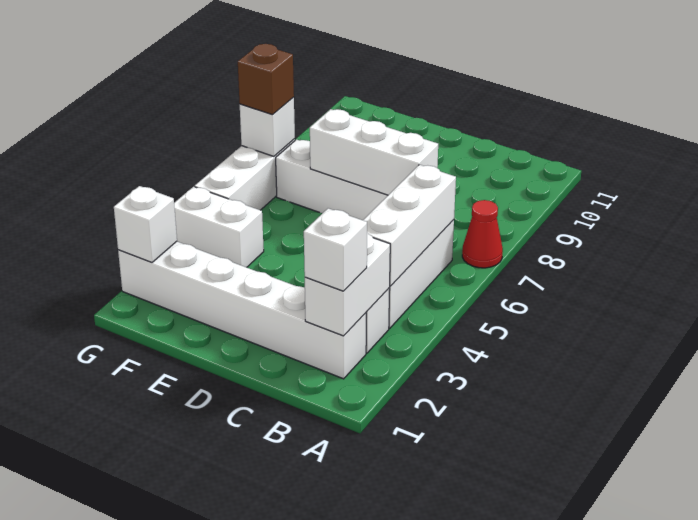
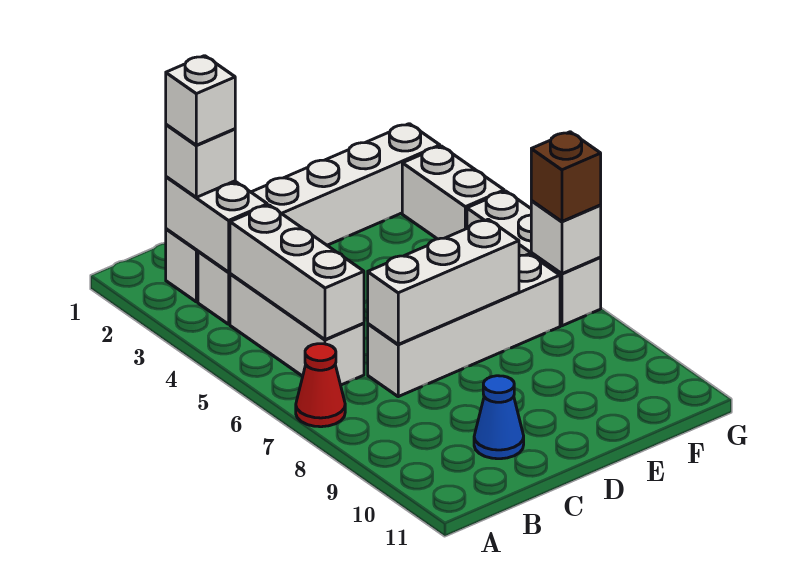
none -> blue cone C10 level 1
white brick F4:G4 level 1 -> white brick G3:G4 level 1
white brick G2 level 2 -> white brick B2 level 4

